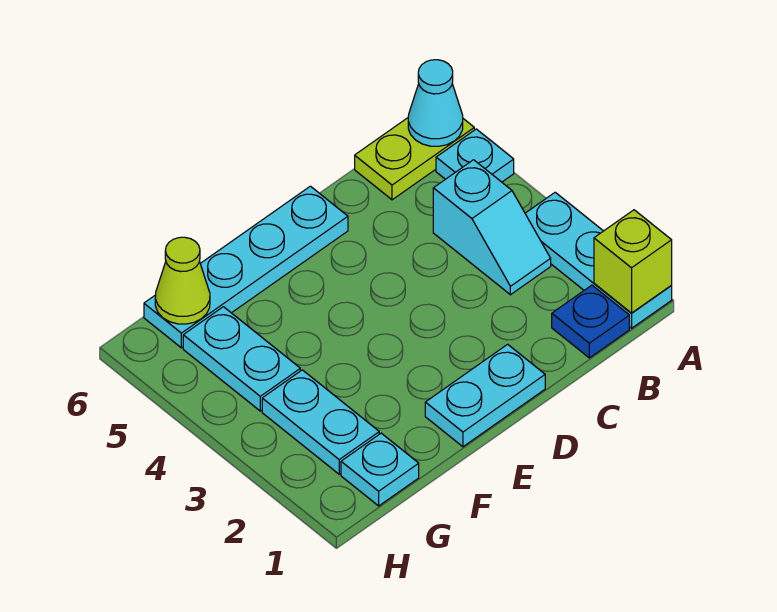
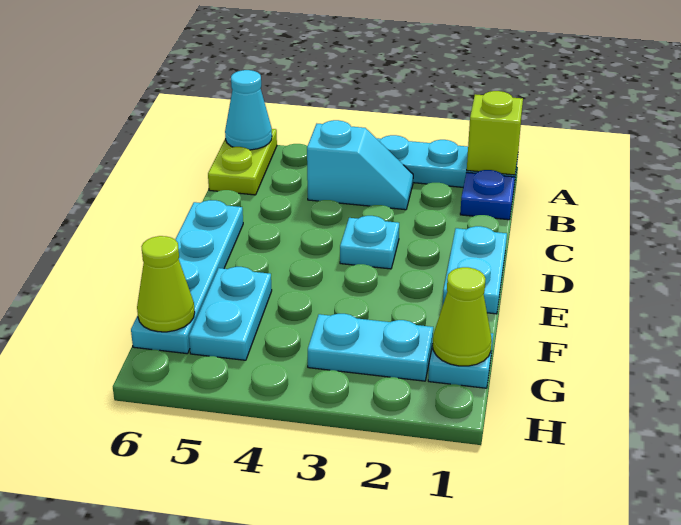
cyan plate A5 level 1 -> cyan plate D3 level 1
none -> lime cone G1 level 2
cyan plate G4:G5 level 1 -> cyan plate F5:G5 level 1

